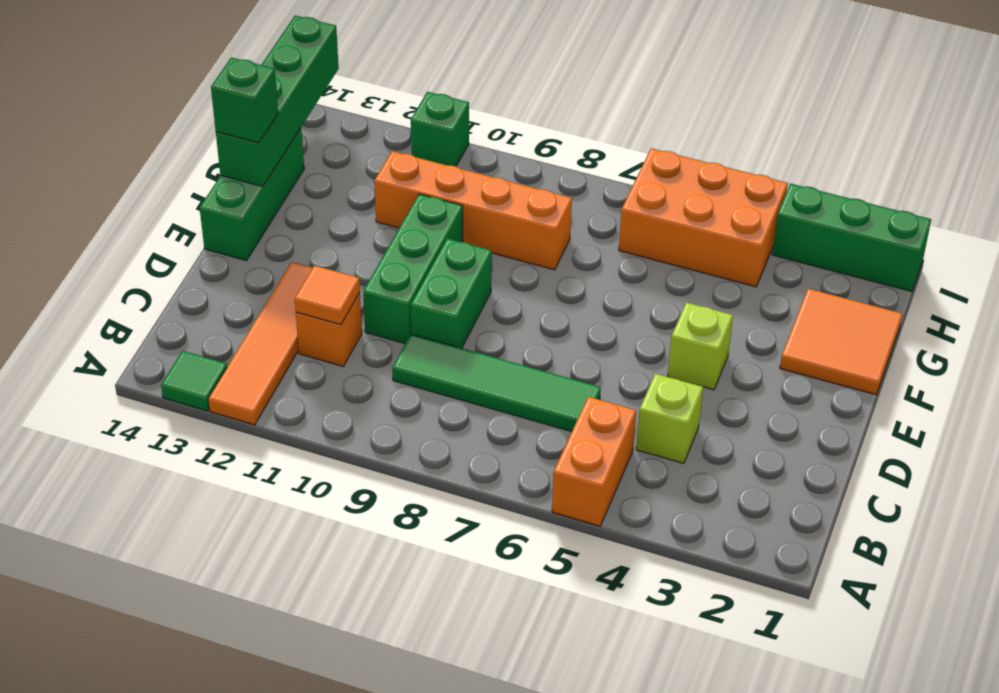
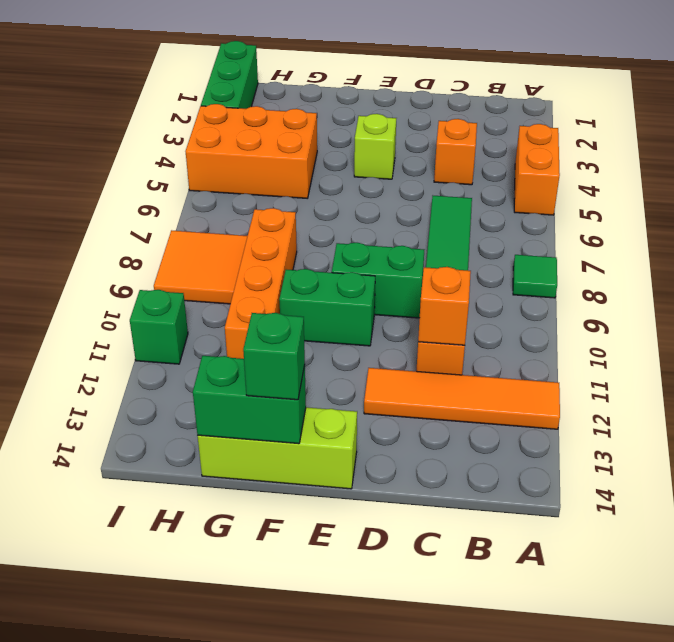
orange brick A5:B5 level 1 -> orange brick A4:A5 level 1
green tile A13 level 1 -> green tile A8 level 1
lime brick C4 level 1 -> orange brick C4 level 1
orange tile C11 level 2 -> orange brick C11 level 2
green brick D10:F10 level 1 -> green brick E10:F10 level 1
green brick E14:G14 level 1 -> lime brick E14:G14 level 1
orange tile F1:G2 level 1 -> orange tile H8:I9 level 1
green brick F14:I14 level 2 -> green brick F14:G14 level 2
orange brick H4:I6 level 1 -> orange brick G4:I5 level 1

